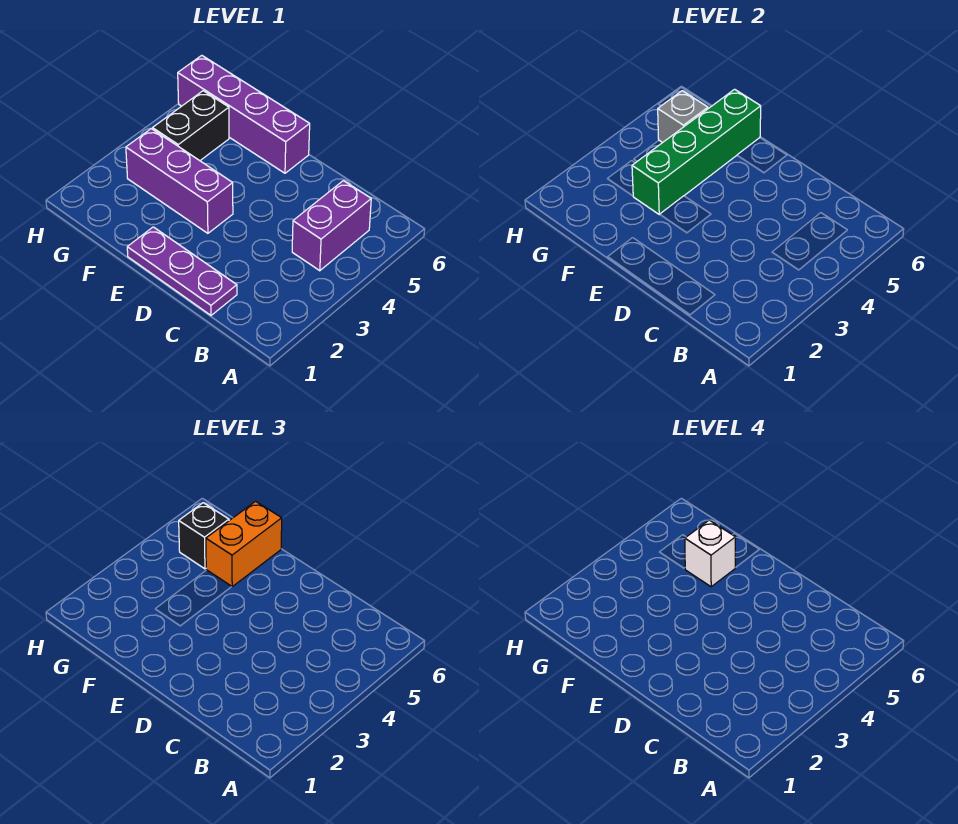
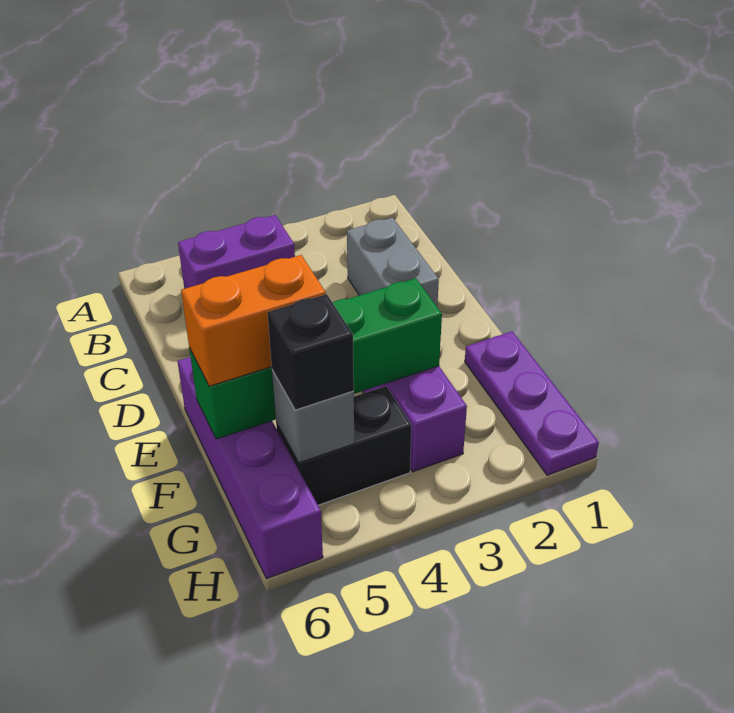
purple plate C1:E1 level 1 -> purple plate F1:H1 level 1
none -> grey brick C2:D2 level 1
white brick F5 level 4 -> none

